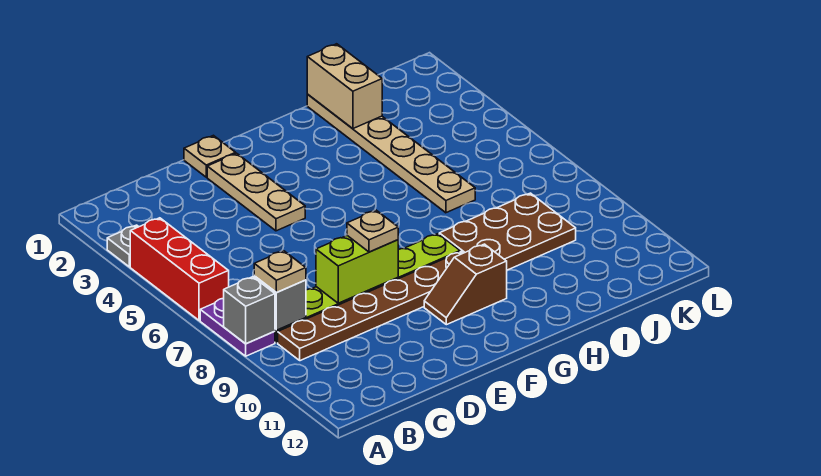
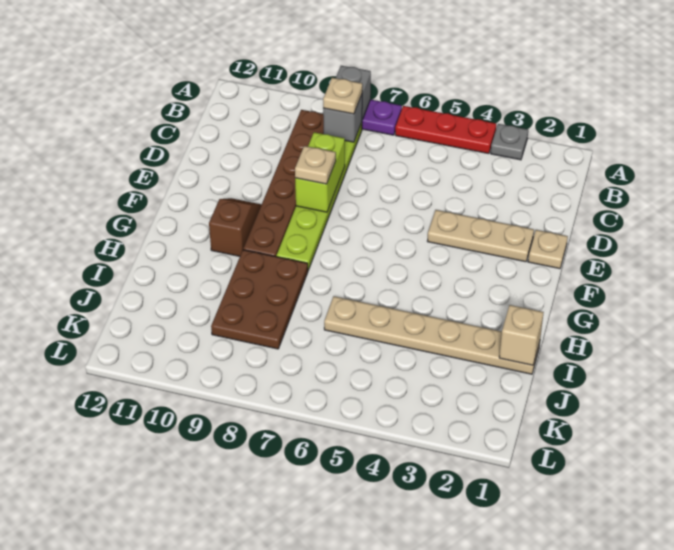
red brick A4:A6 level 1 -> red plate A4:A6 level 1
tan brick I1:I2 level 2 -> tan brick I1 level 2

